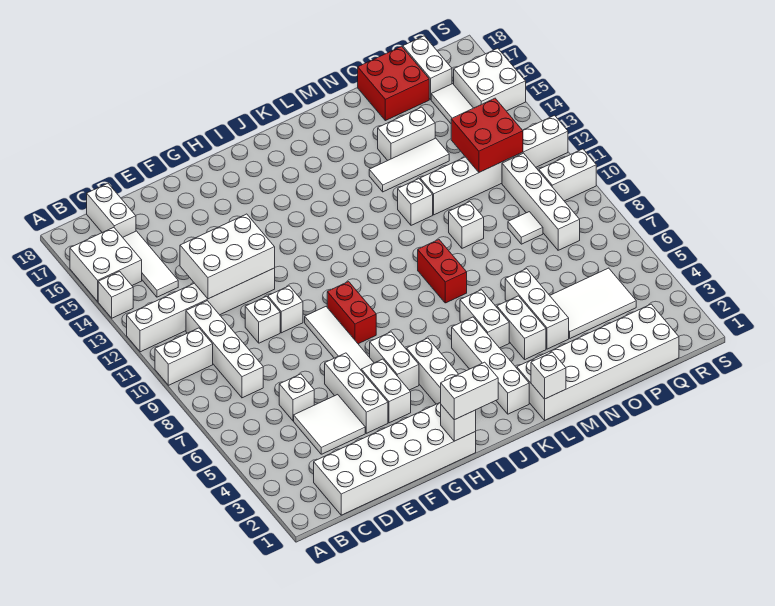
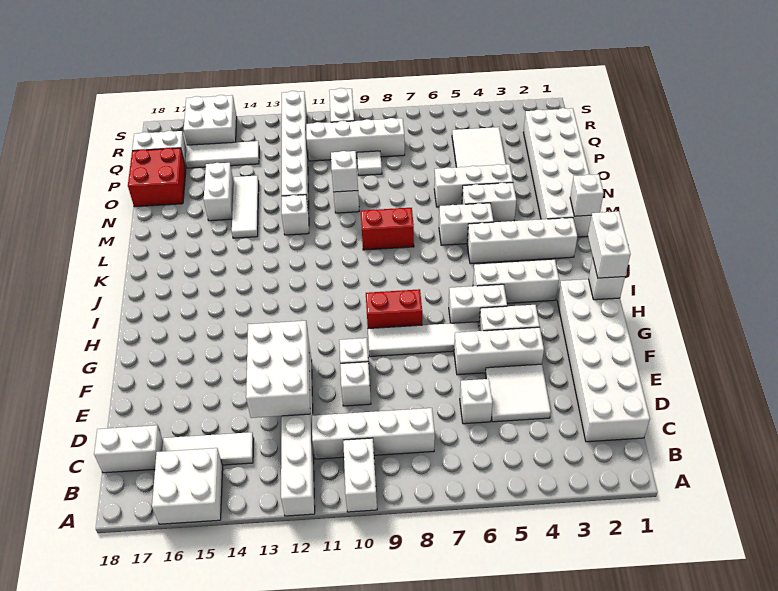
white brick A14 level 1 -> white brick N10 level 2
red brick P12:Q13 level 2 -> none

